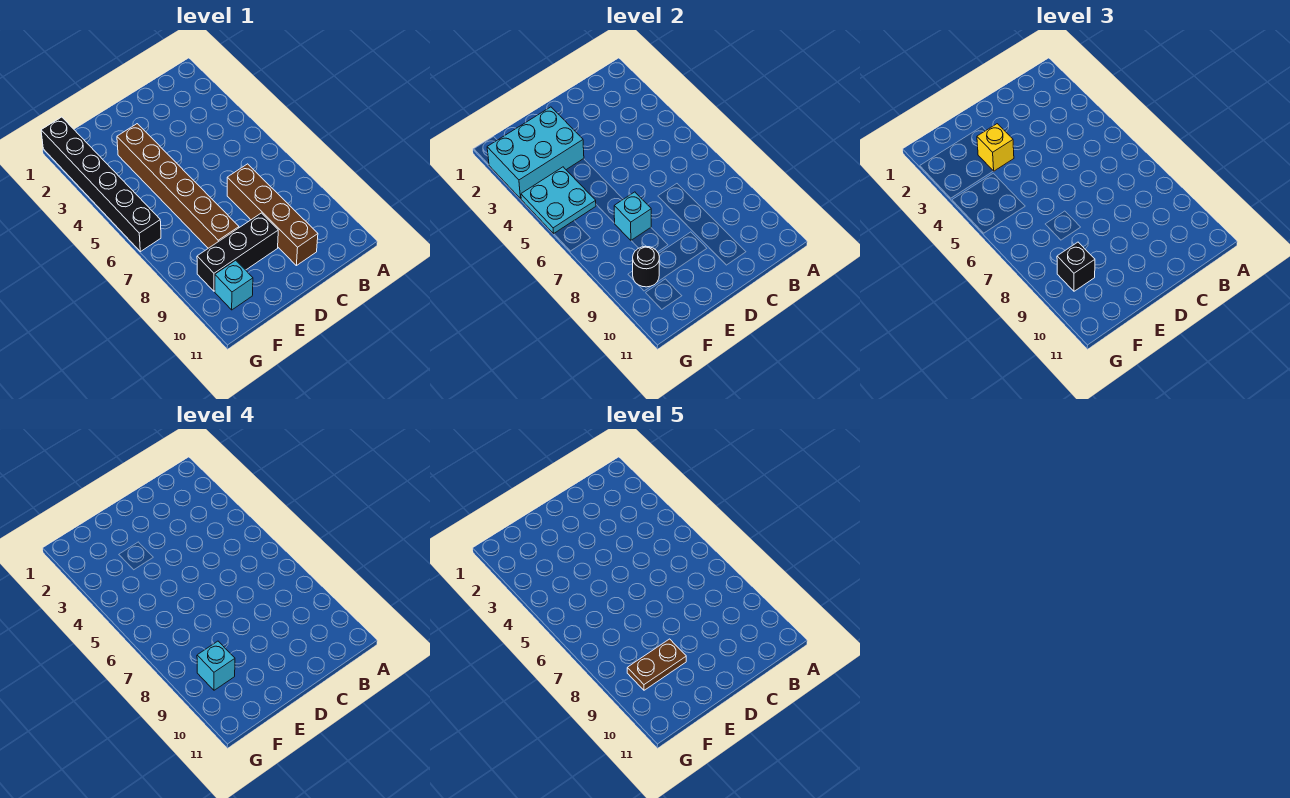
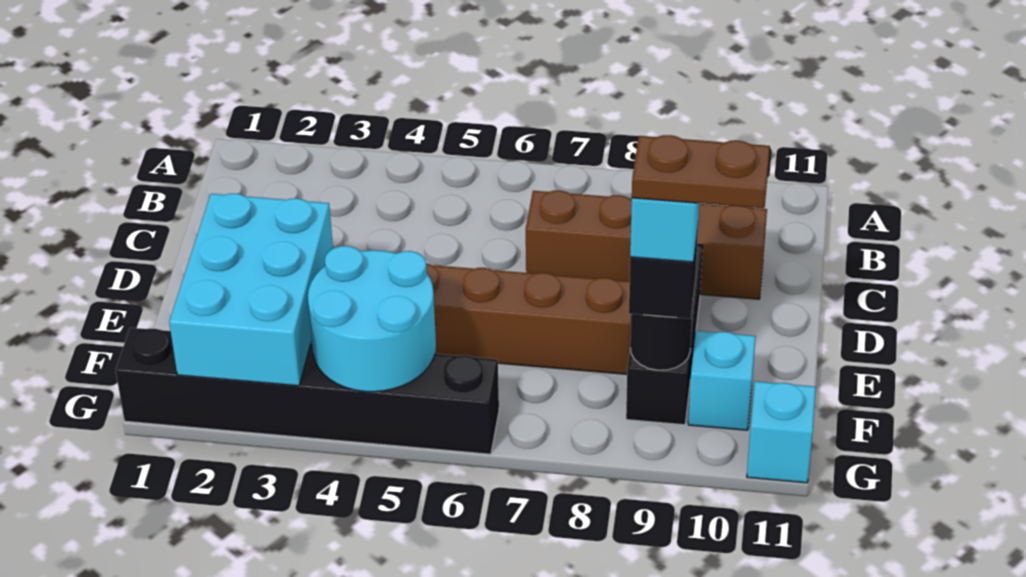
yellow brick E3 level 3 -> none
cyan brick E7 level 2 -> cyan brick G11 level 1
brown plate E9:F9 level 5 -> brown plate F9:F10 level 5
cyan plate F4:G5 level 2 -> cyan round brick F4:G5 level 2

